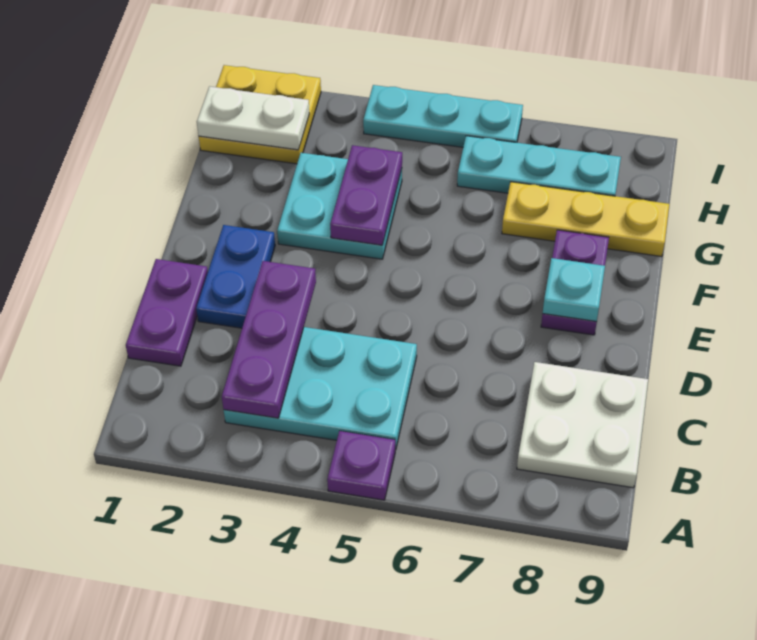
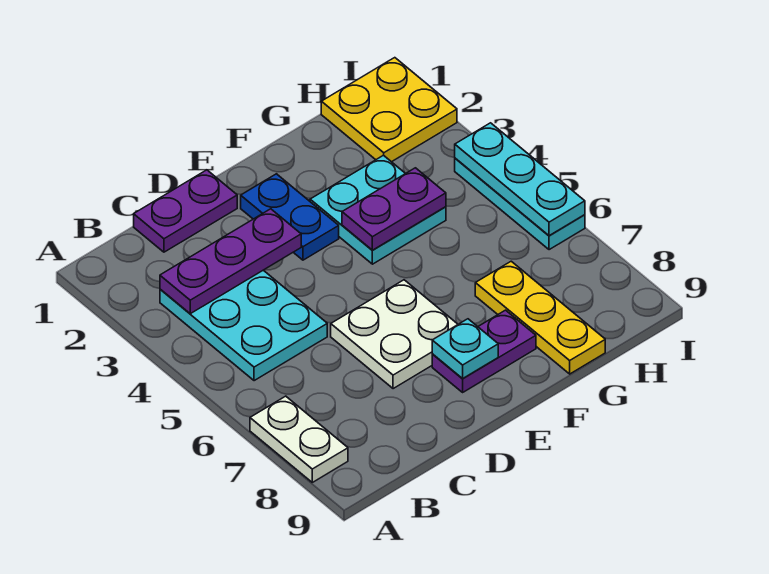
purple plate A5 level 1 -> none
white plate B8:C9 level 1 -> white plate D6:E7 level 1
blue plate D2:E2 level 1 -> blue plate E2:E3 level 1
white plate H1:H2 level 2 -> white plate A7:A8 level 1
cyan plate H6:H8 level 1 -> cyan plate I4:I6 level 2

